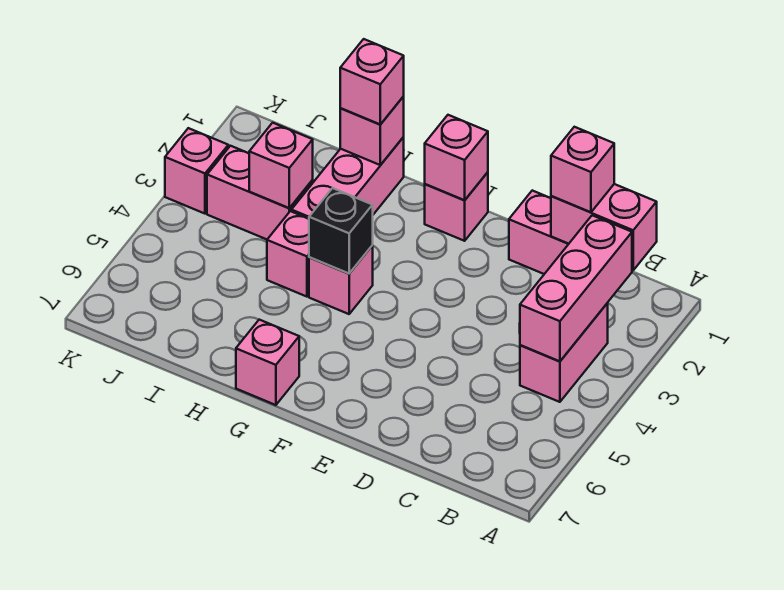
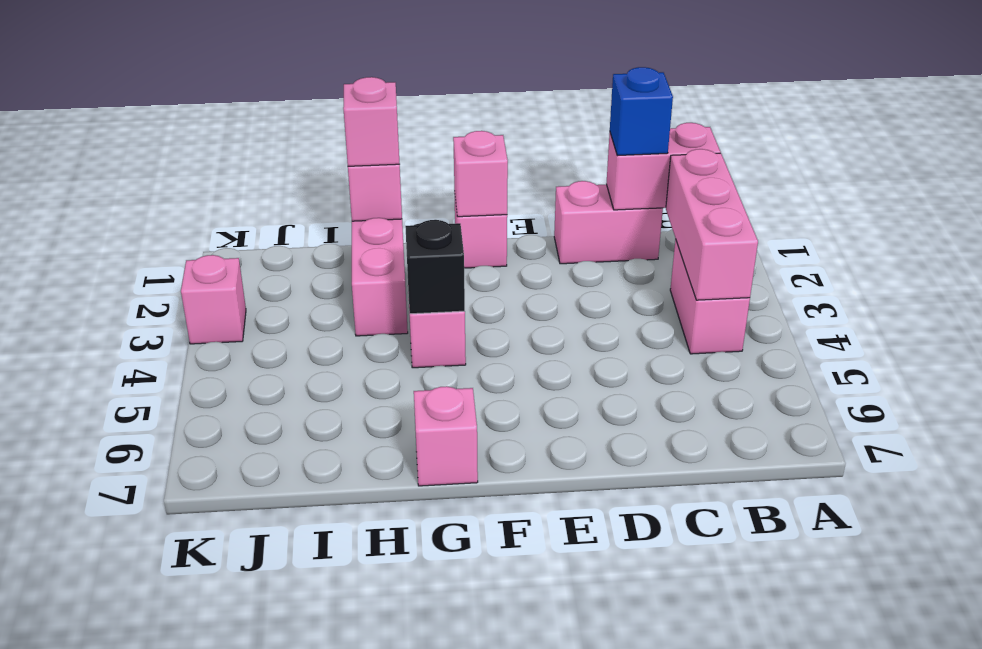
pink brick C1 level 3 -> blue brick C1 level 3
pink brick H4 level 1 -> none
pink brick I3:J3 level 1 -> none
pink brick I3 level 2 -> none

